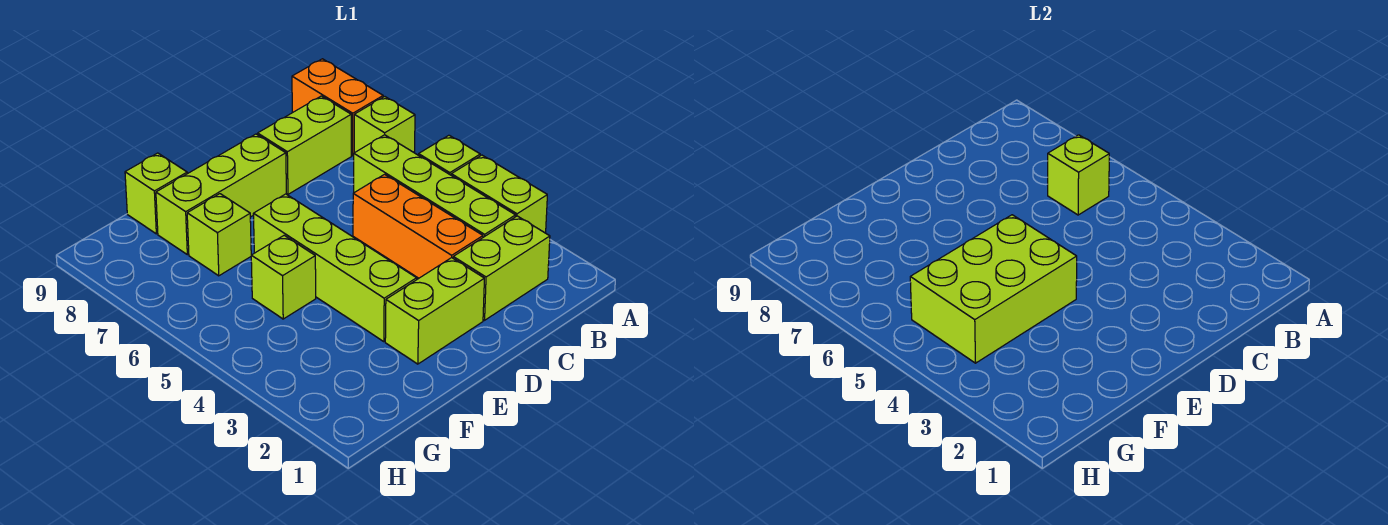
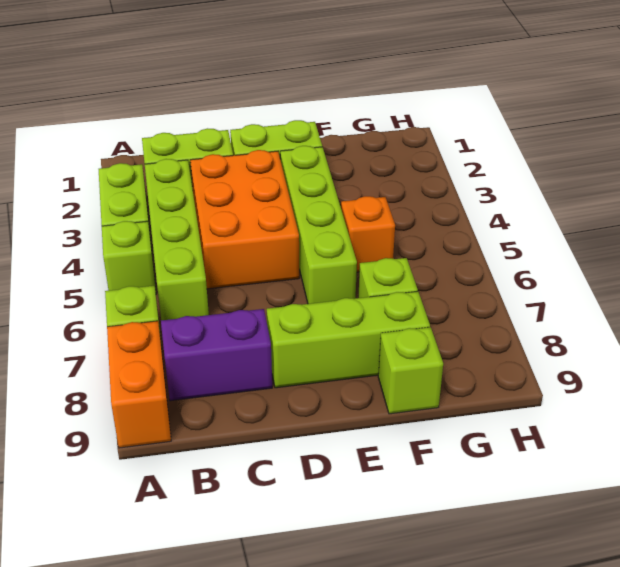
lime brick B6 level 2 -> none
lime brick B8:C8 level 1 -> purple brick B8:C8 level 1
orange brick C3:C5 level 1 -> orange brick C3:D5 level 1
lime brick E4:G5 level 2 -> none
lime brick F5 level 1 -> orange brick F5 level 1

